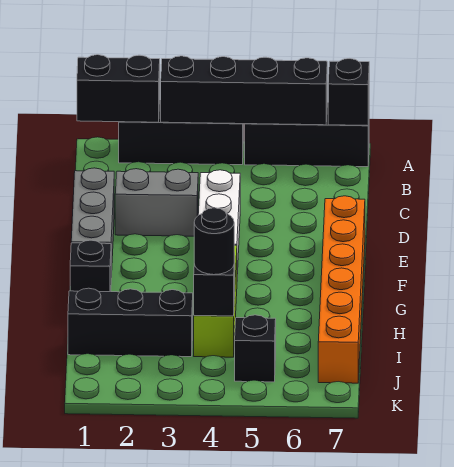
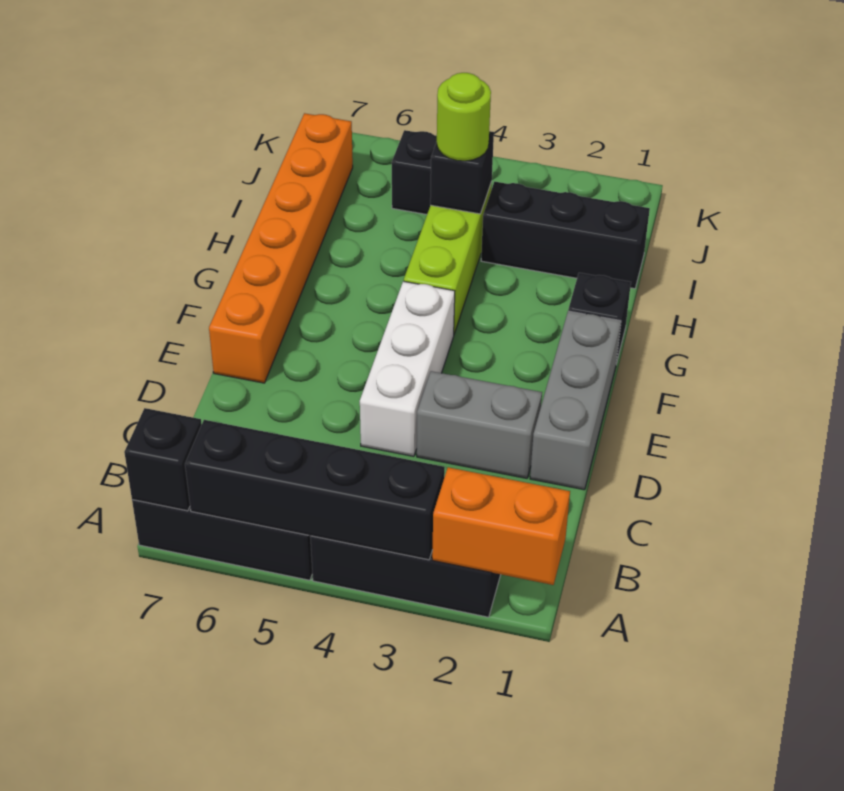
black brick A1:A2 level 2 -> orange brick A1:A2 level 2
black round brick I4 level 3 -> lime round brick I4 level 3

